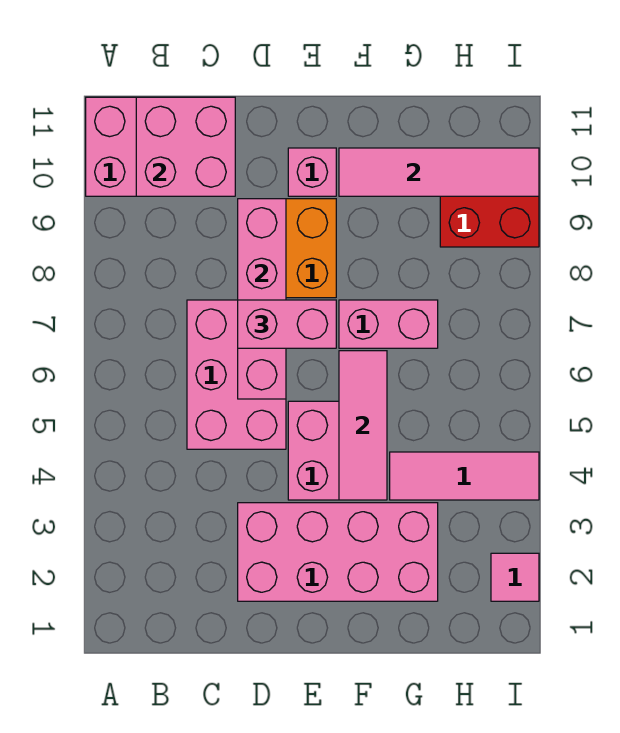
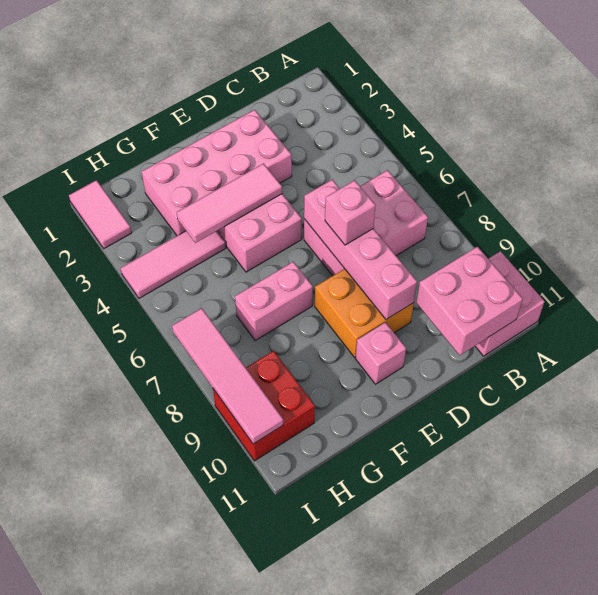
pink brick C5:D7 level 1 -> pink brick B6:D7 level 1
pink brick D7:E7 level 3 -> pink brick D7 level 3
pink tile F4:F6 level 2 -> pink tile E4:G4 level 2
pink tile F10:I10 level 2 -> pink tile I7:I10 level 2
pink tile I2 level 1 -> pink tile I1:I2 level 1

